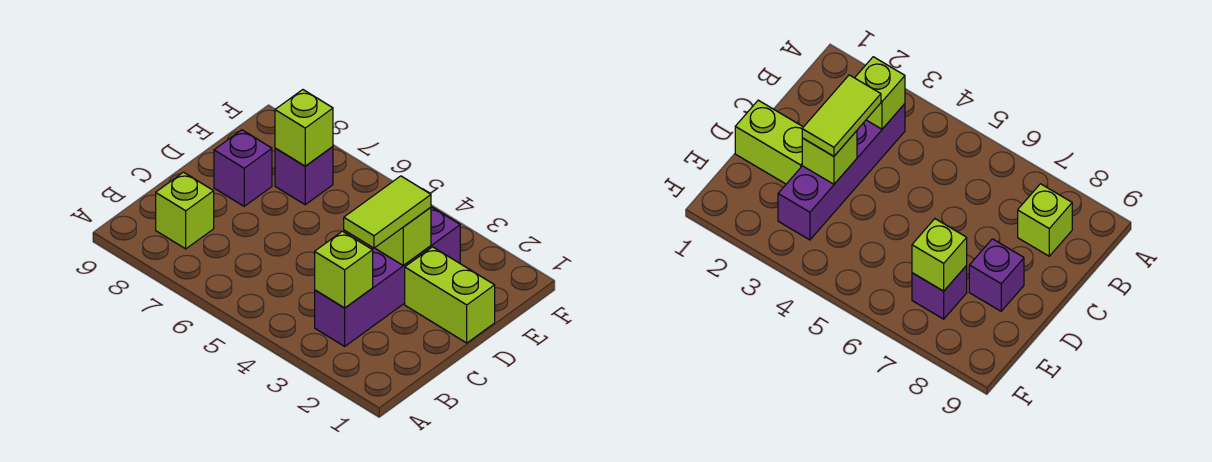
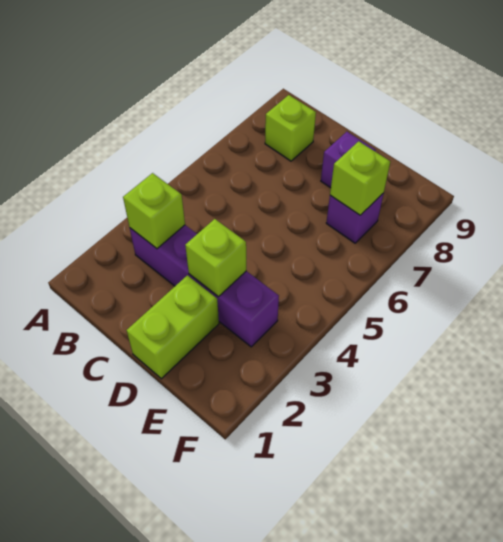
lime tile C3:D3 level 3 -> none

